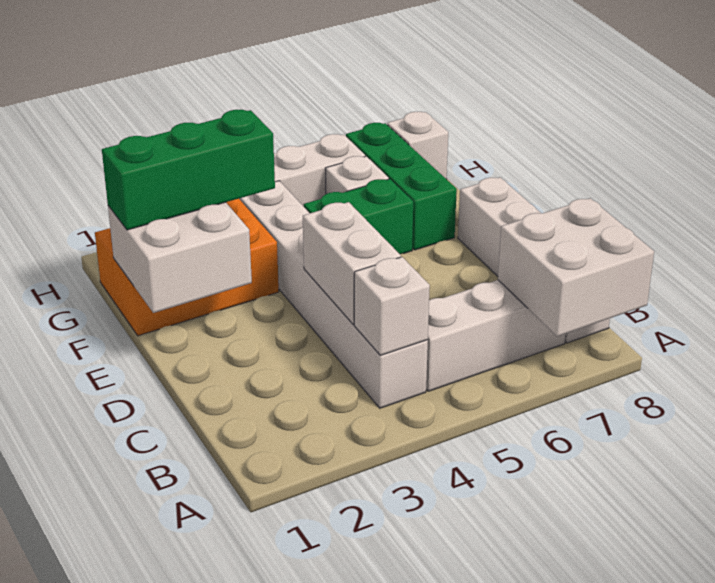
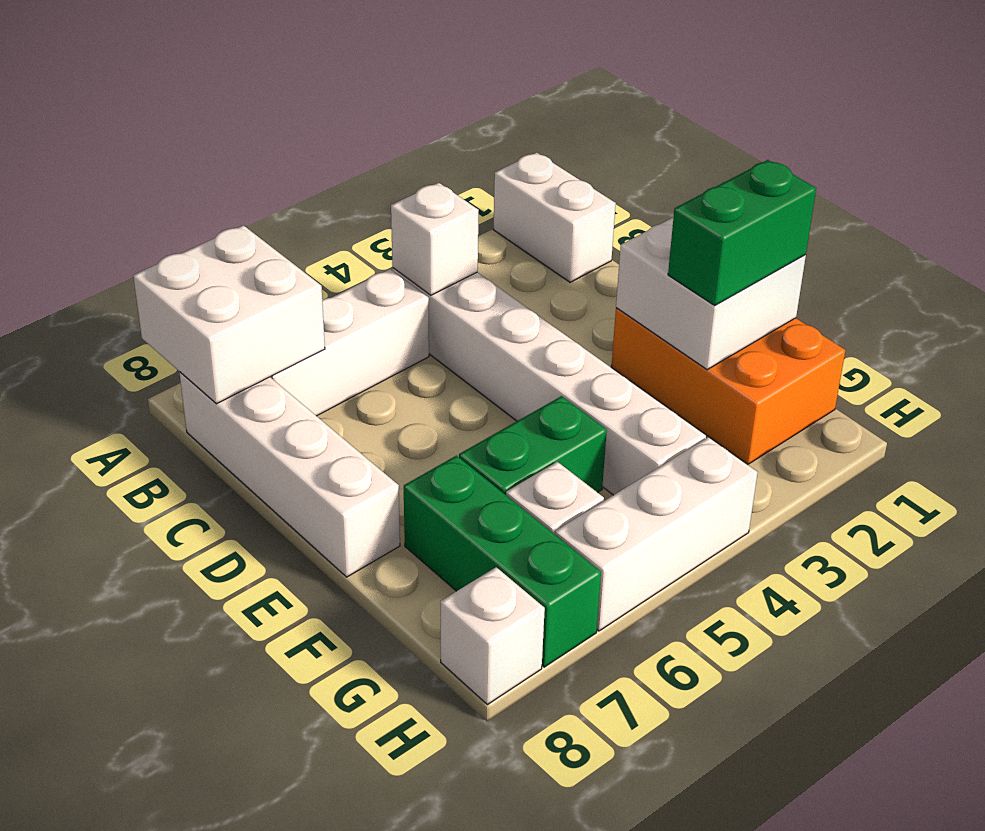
white brick C4:D4 level 2 -> white brick A1:B1 level 1
orange brick F1:G3 level 1 -> orange brick E1:G2 level 1
green brick F1:F3 level 3 -> green brick F1:F2 level 3

